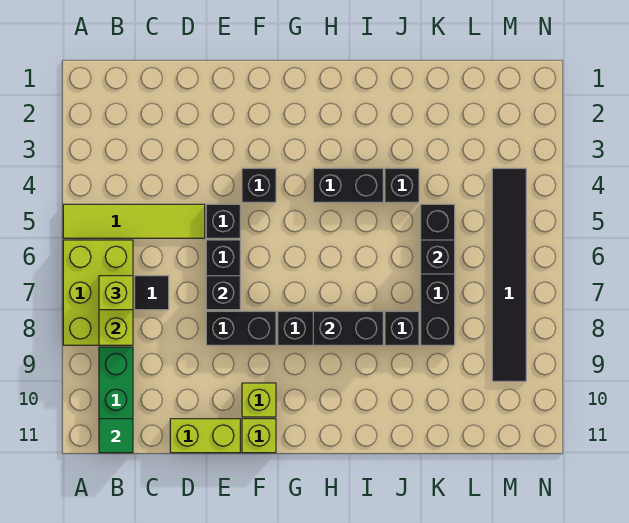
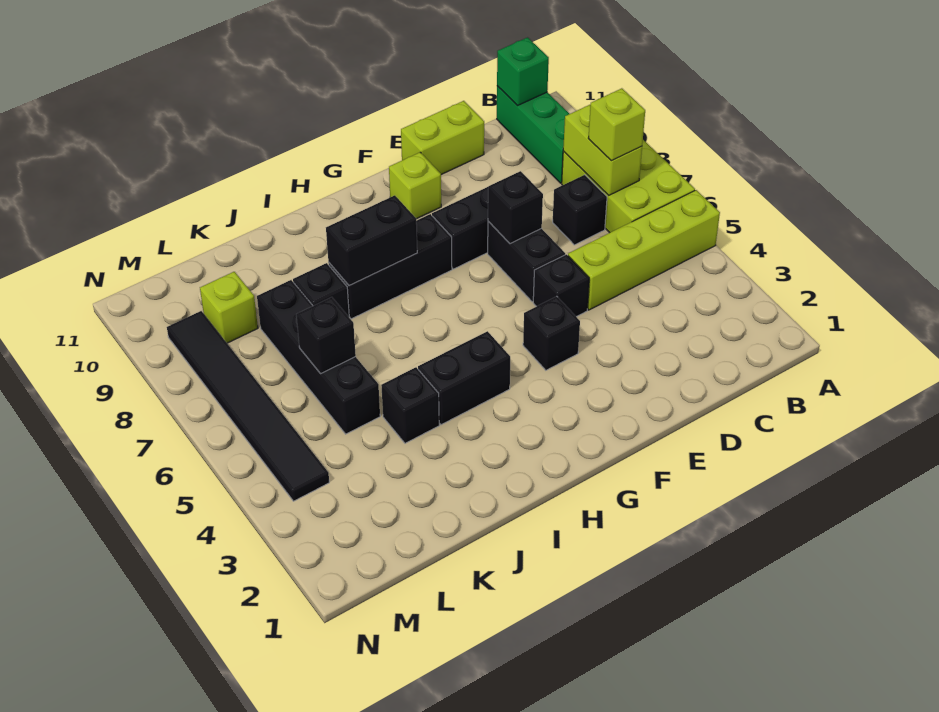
lime tile A5:D5 level 1 -> lime brick A5:D5 level 1
green tile B11 level 2 -> green brick B11 level 2
black tile C7 level 1 -> black brick C7 level 1
lime brick F11 level 1 -> lime brick L9 level 1

